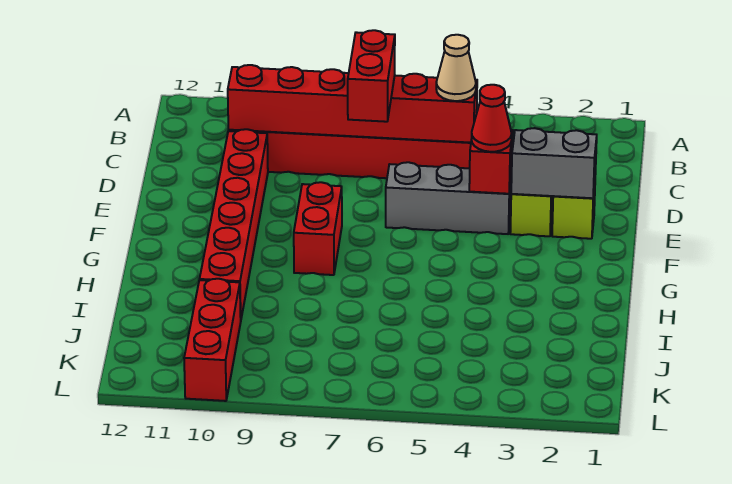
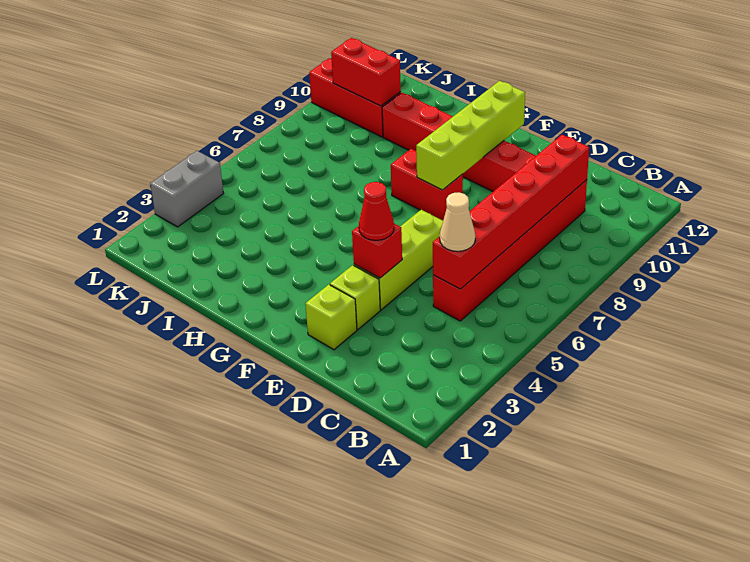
red brick C7:D7 level 3 -> red brick J10:K10 level 2
grey brick E2:E3 level 2 -> grey brick L3:L4 level 1
grey brick E4:E6 level 1 -> lime brick E4:E6 level 1
none -> lime brick F8:F11 level 2

